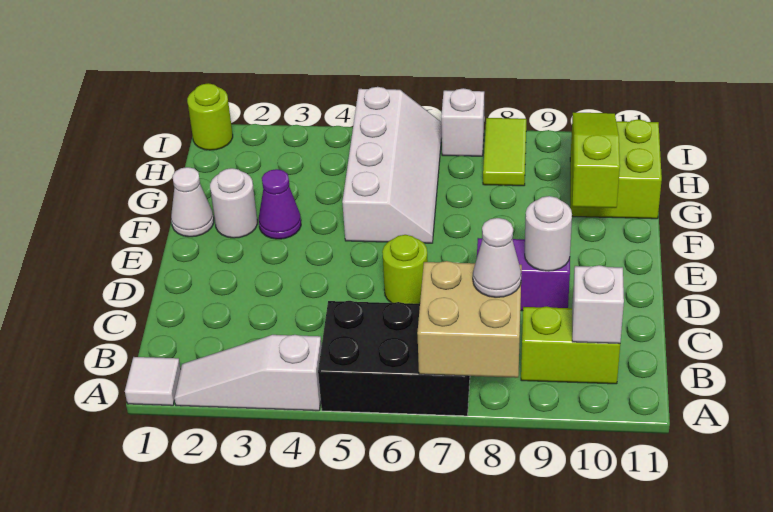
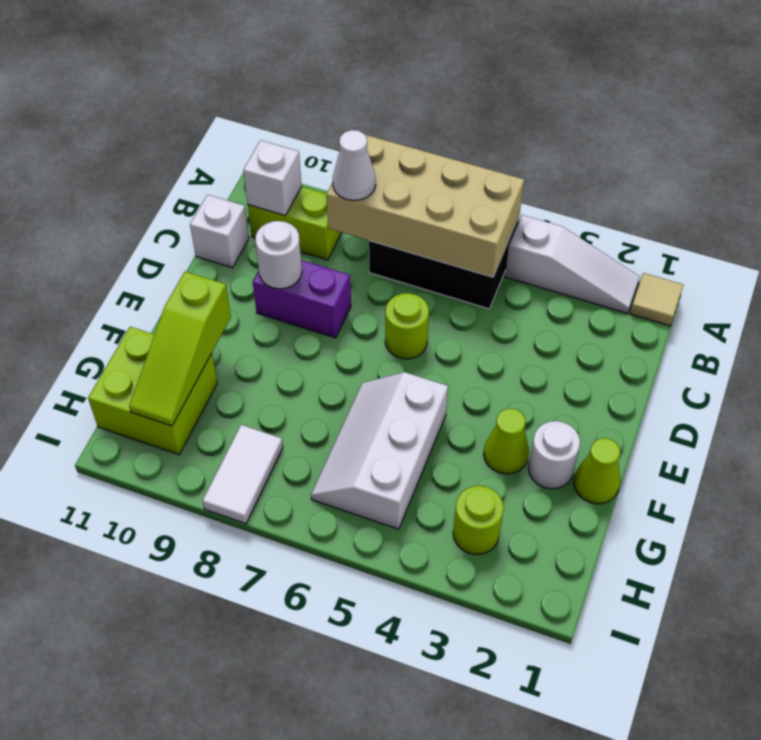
white tile A1 level 1 -> tan tile A1 level 1
tan brick A7:B8 level 2 -> tan brick A5:B8 level 2
white cone F1 level 1 -> lime cone F1 level 1
purple cone F3 level 1 -> lime cone F3 level 1
white slope F5:I6 level 1 top 5 -> white slope F5:H6 level 1 top 5
lime tile H8:I8 level 1 -> white tile H8:I8 level 1
lime round brick I1 level 1 -> lime round brick H3 level 1
white brick I7 level 1 -> white brick C11 level 1

